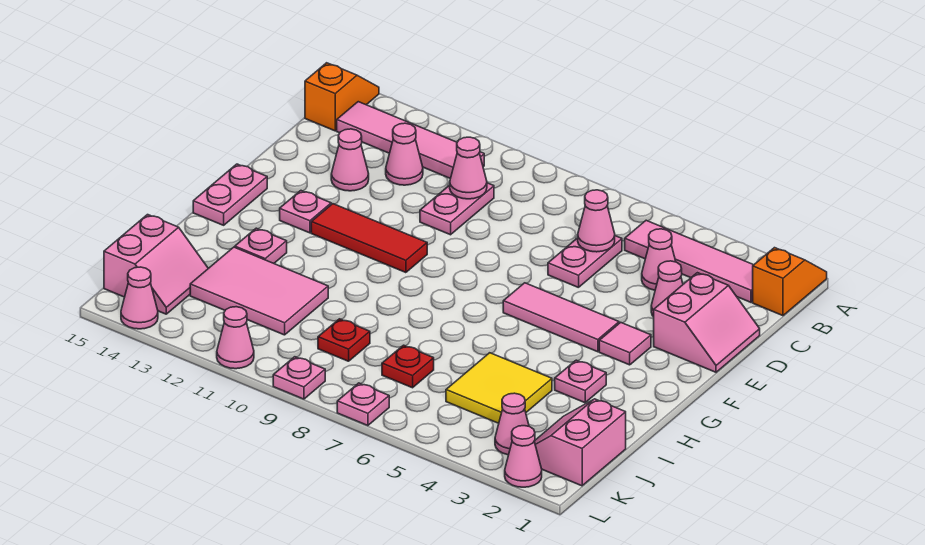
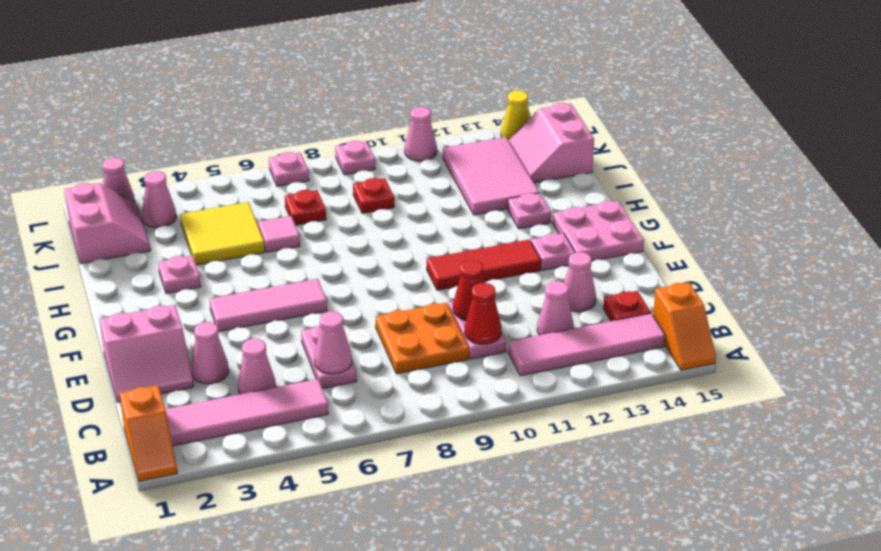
none -> orange plate C8:D9 level 1
pink cone C10 level 2 -> red cone C10 level 2
none -> red plate C14 level 1
pink slope D1:E2 level 1 top 2 -> pink slope D1:E2 level 1 top E
none -> red cone D10 level 2
pink tile F3 level 1 -> pink tile I6 level 1
pink plate F15:G15 level 1 -> pink plate F14:G15 level 1
pink tile I11:J13 level 1 -> pink tile I12:K13 level 1
pink cone L14 level 1 -> yellow cone L14 level 1

